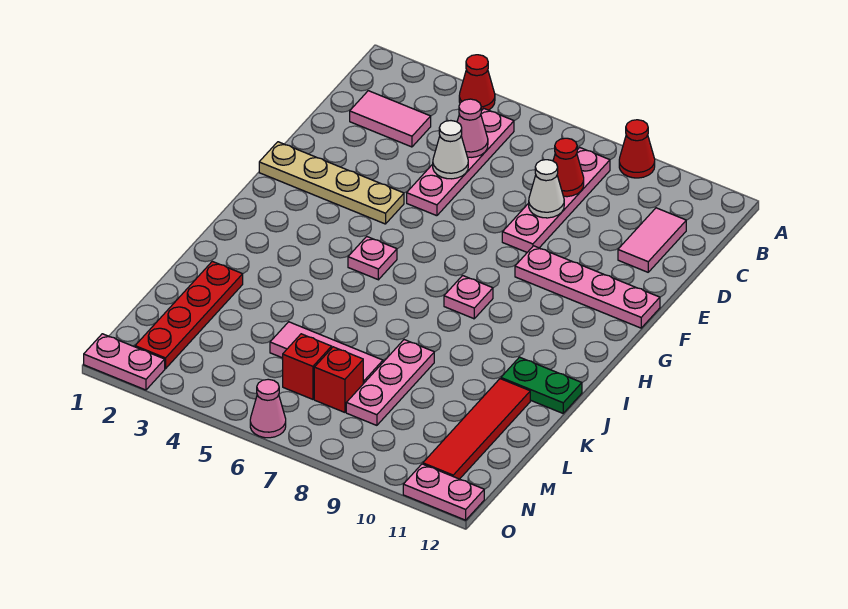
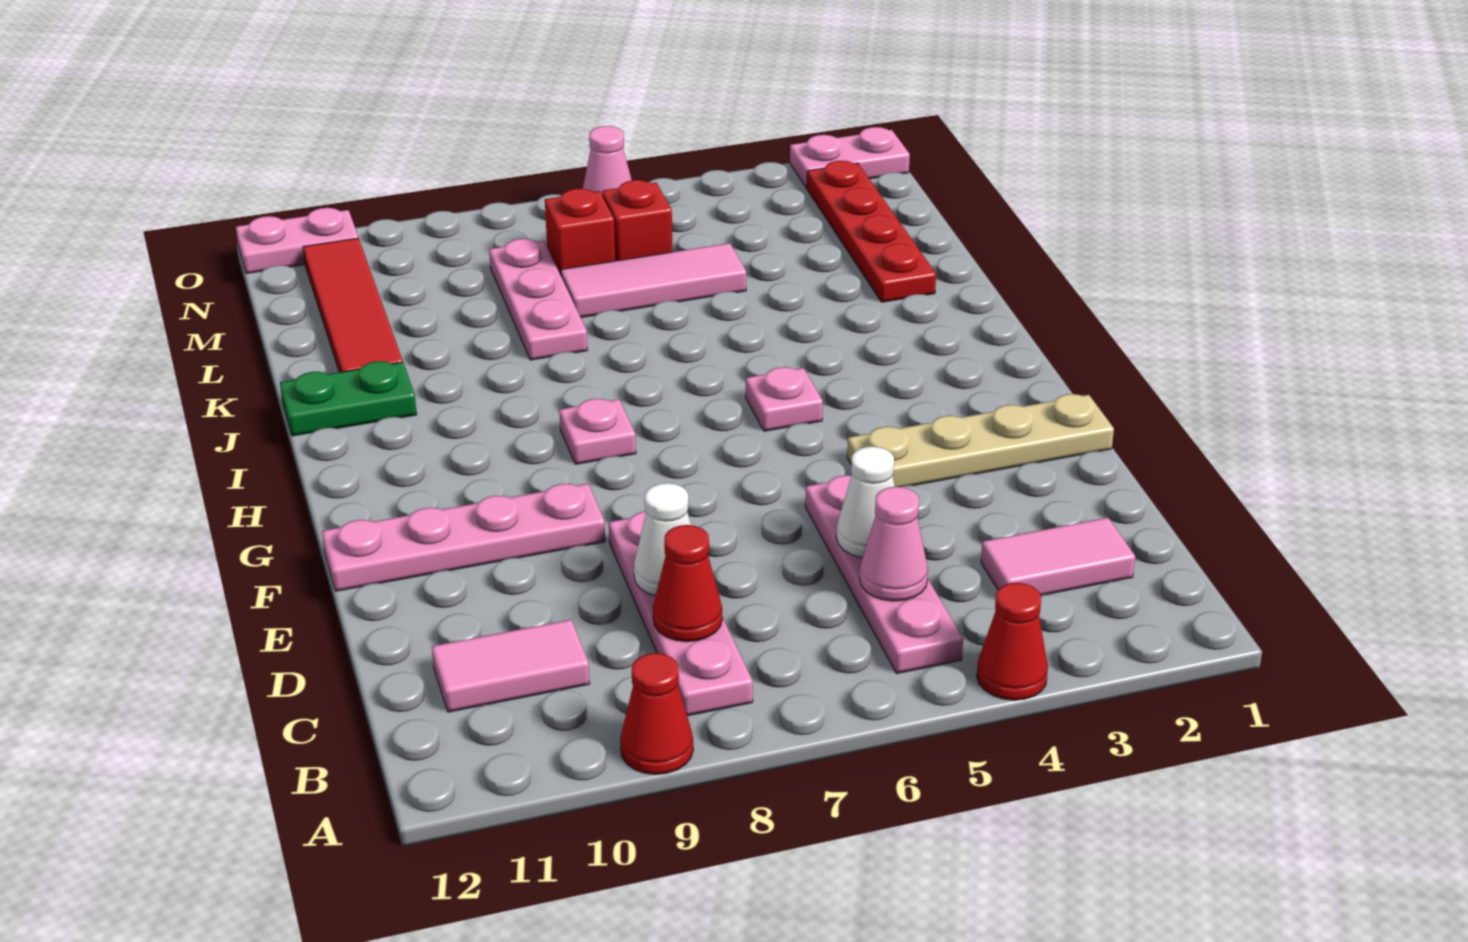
pink tile C11:D11 level 1 -> pink tile C10:C11 level 1

